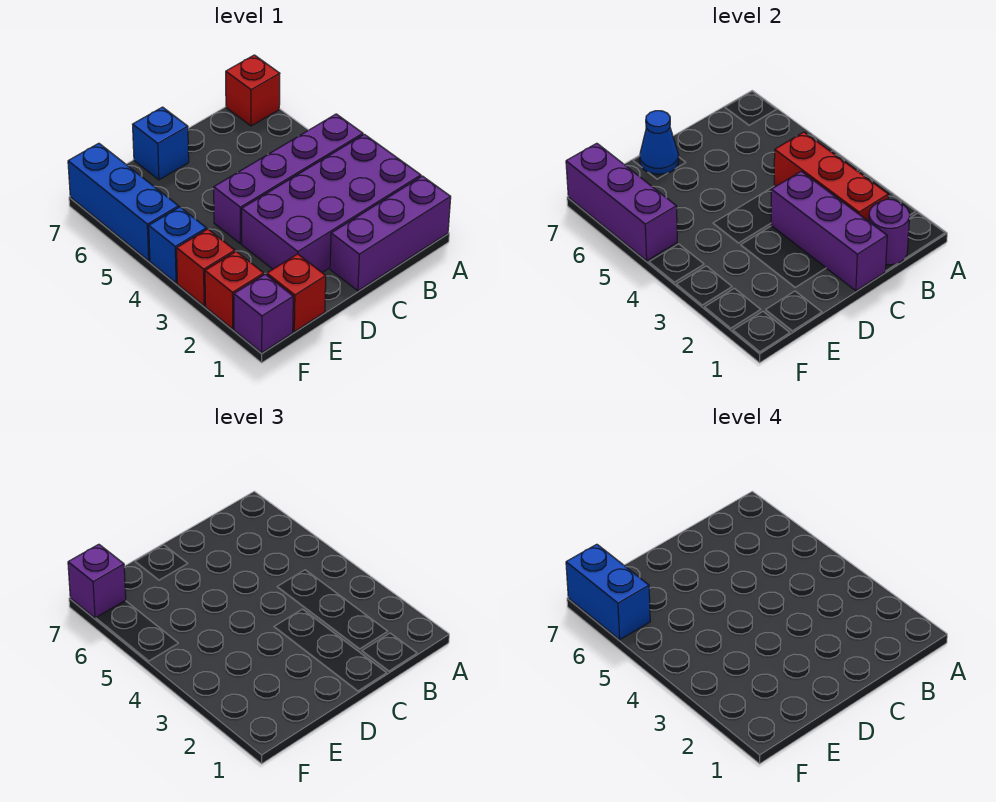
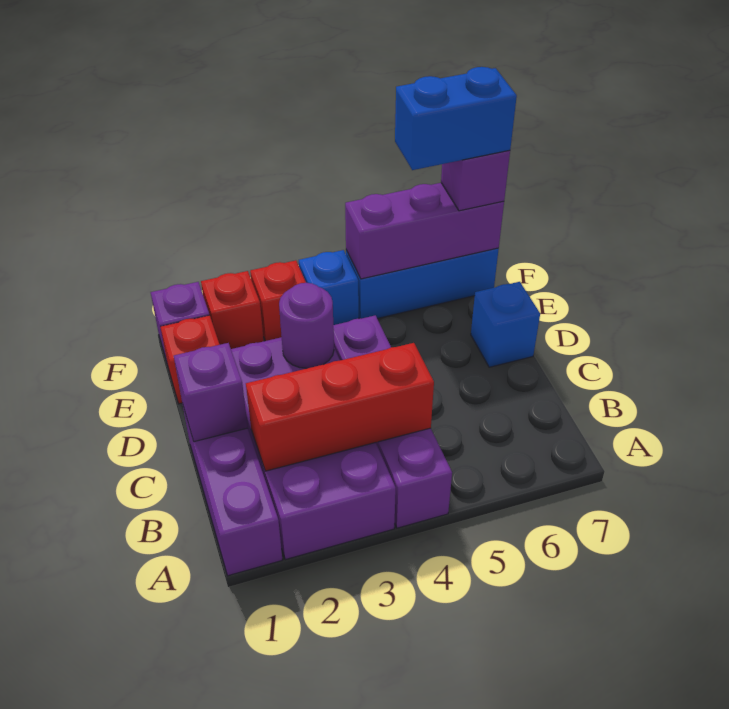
red brick A7 level 1 -> none
purple round brick B1 level 2 -> purple round brick D3 level 2
purple brick C1:C3 level 2 -> purple brick C1 level 2
blue cone D7 level 2 -> none

